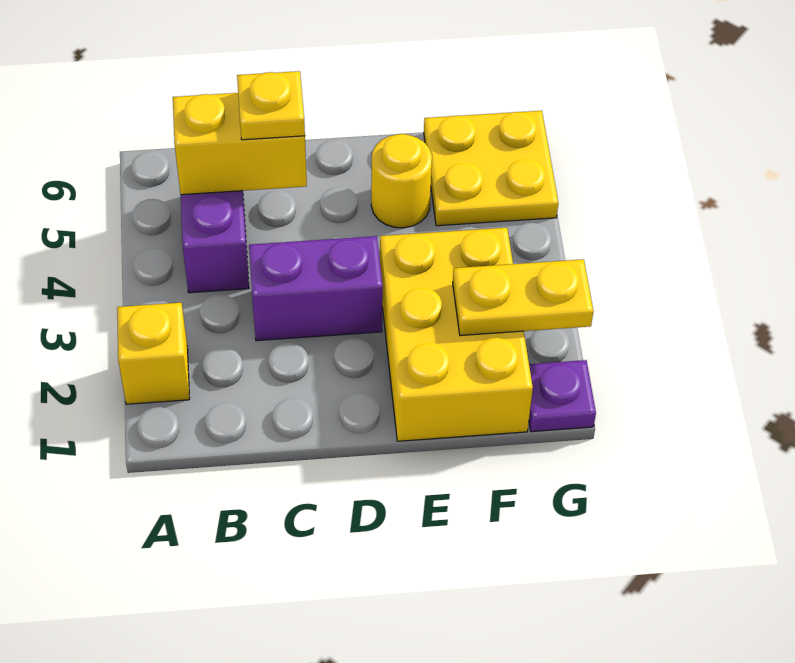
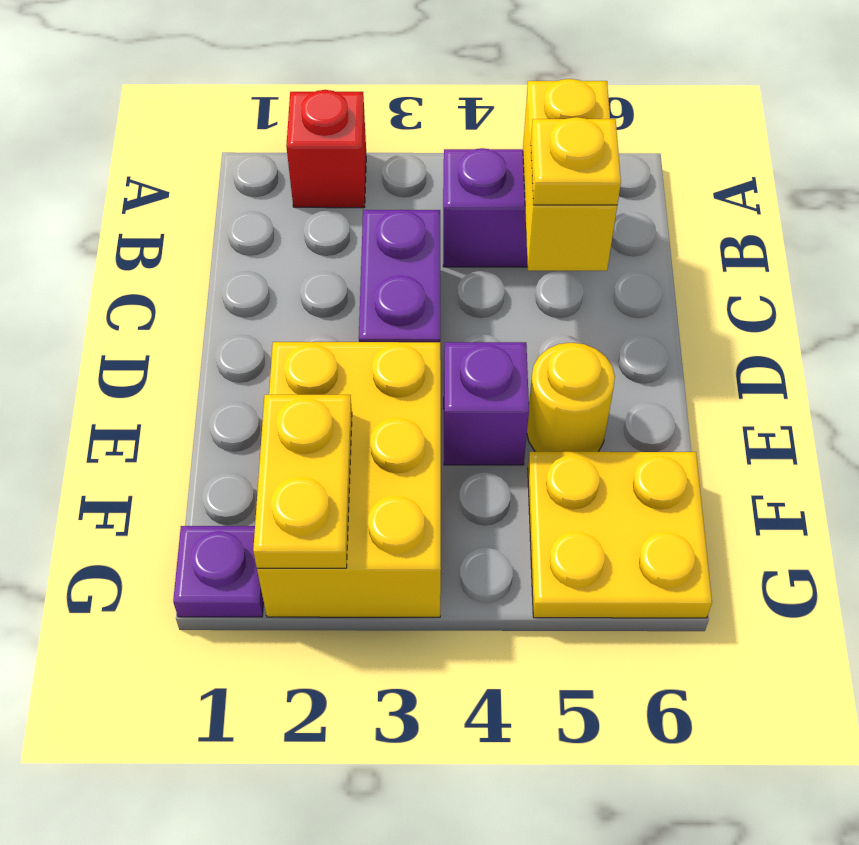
yellow brick A2 level 1 -> red brick A2 level 1
yellow brick E1:F3 level 1 -> yellow brick E2:G3 level 1
none -> purple brick E4 level 1

